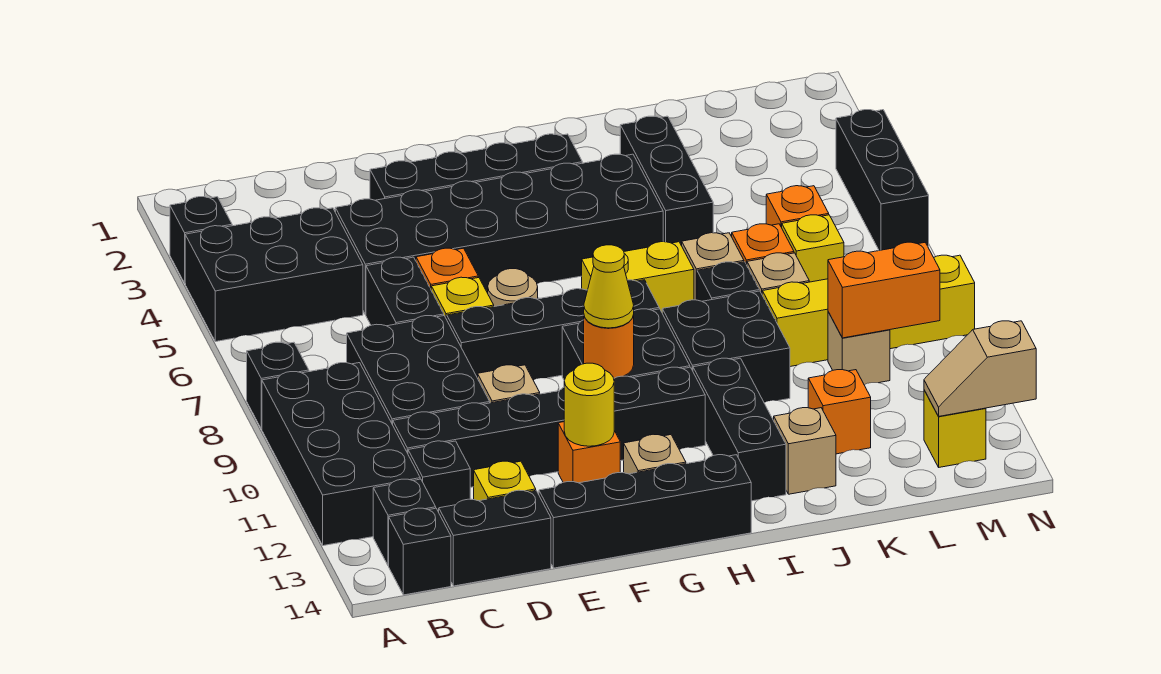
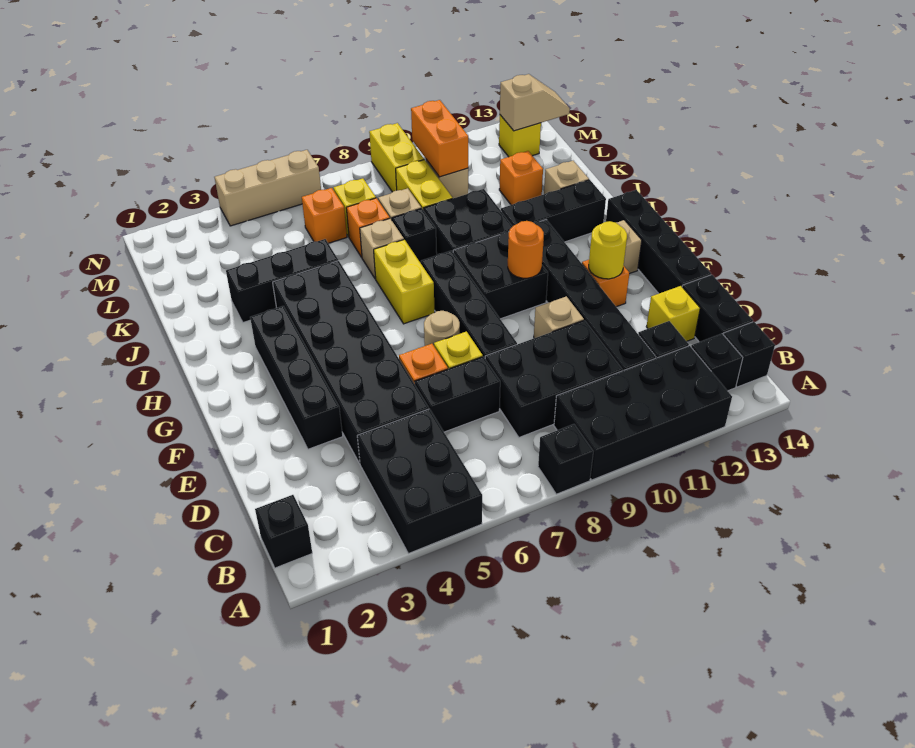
black brick A3 level 1 -> black brick B1 level 1
yellow cone G10 level 3 -> none
tan slope M13:N13 level 2 top N -> tan slope M13:M14 level 2 top 13
black brick N4:N6 level 1 -> tan brick N4:N6 level 1

